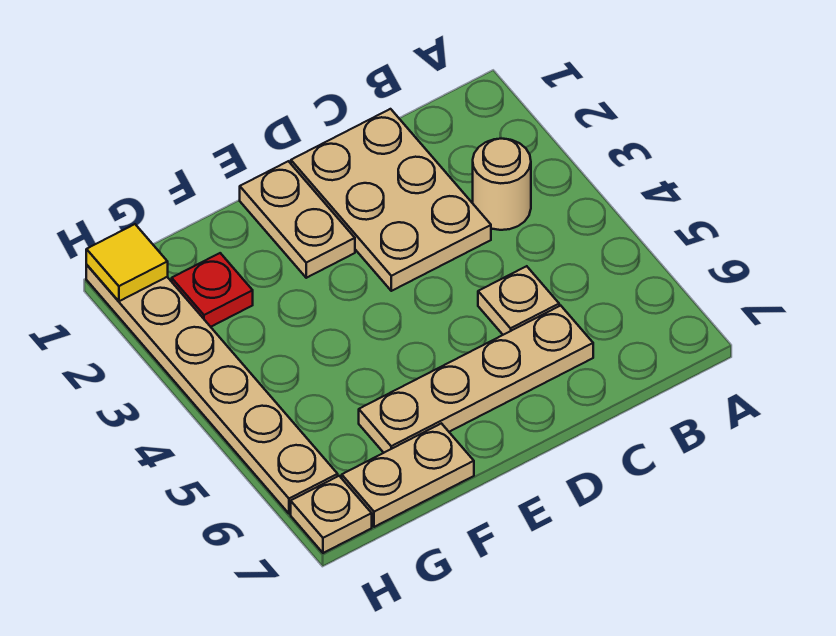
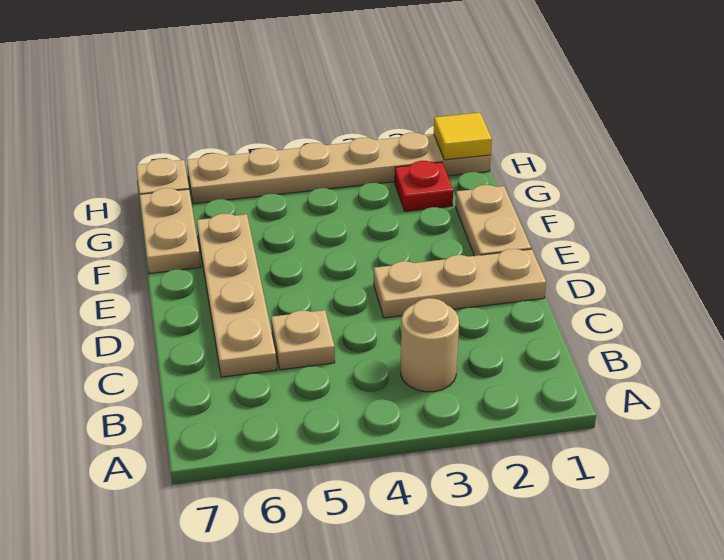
tan plate C1:D3 level 1 -> tan plate D1:D3 level 1
tan plate E1:E2 level 1 -> tan plate E1:F1 level 1

